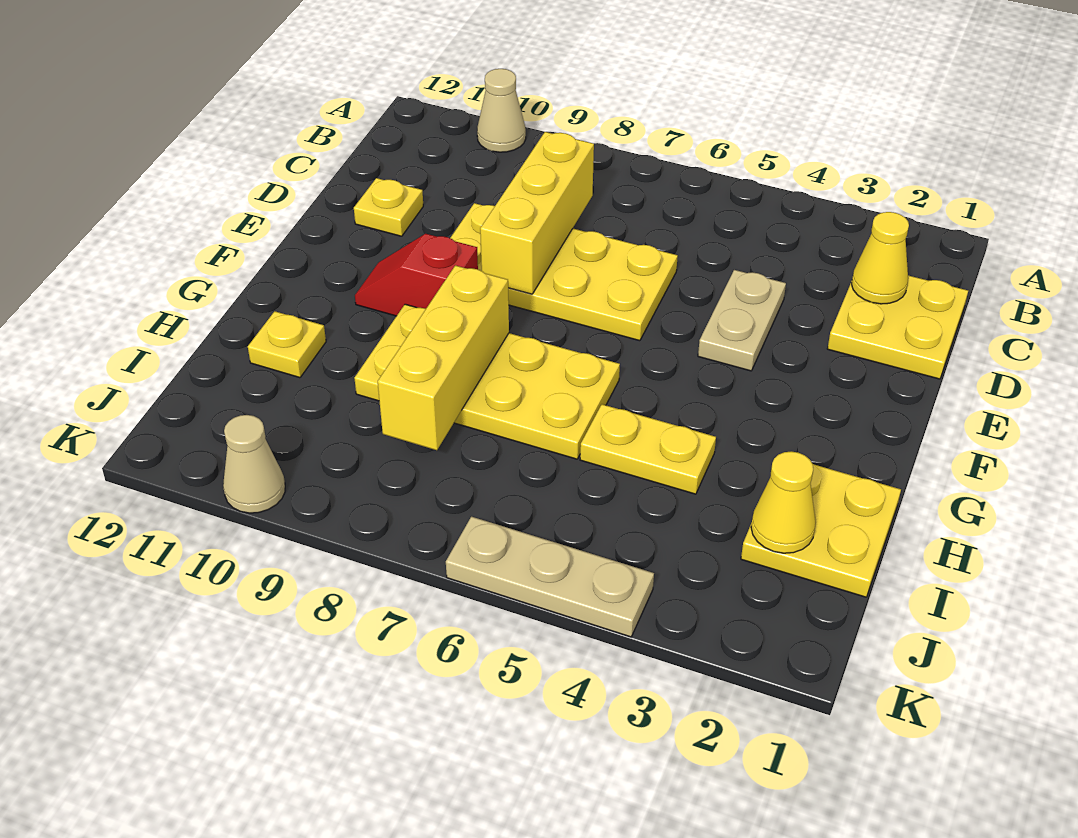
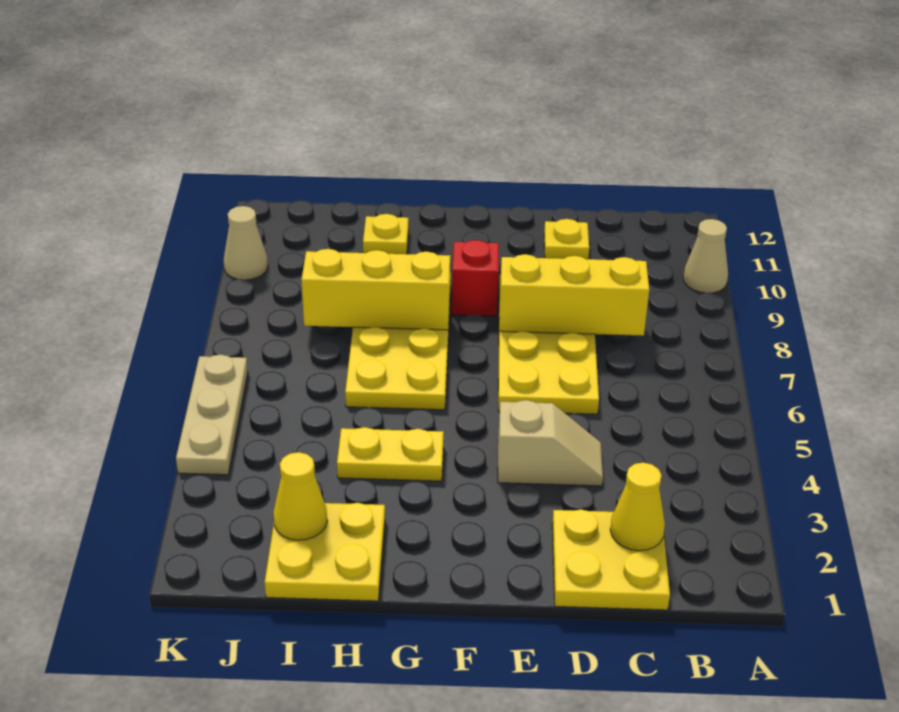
tan plate D4:E4 level 1 -> tan slope D4:E4 level 1 top E
yellow plate H4:H5 level 1 -> yellow plate G4:H4 level 1

